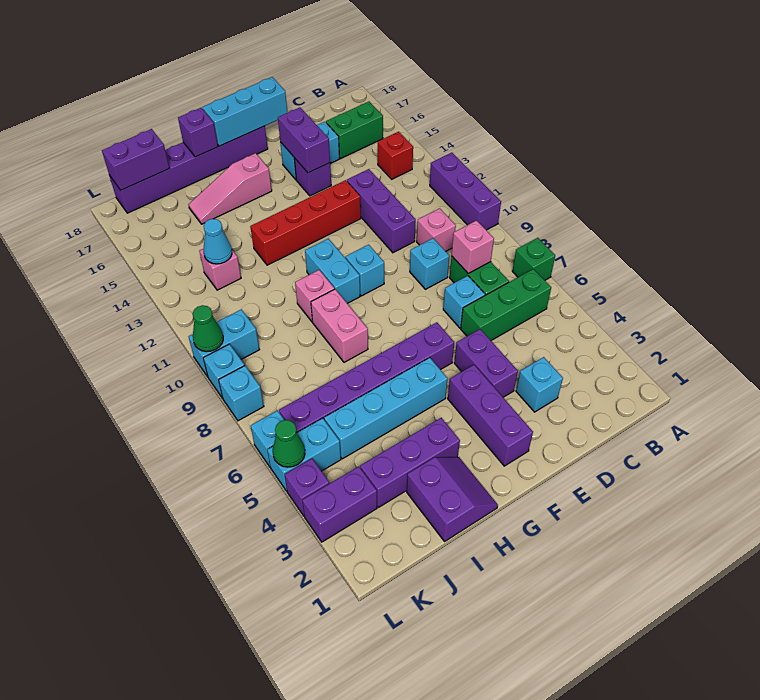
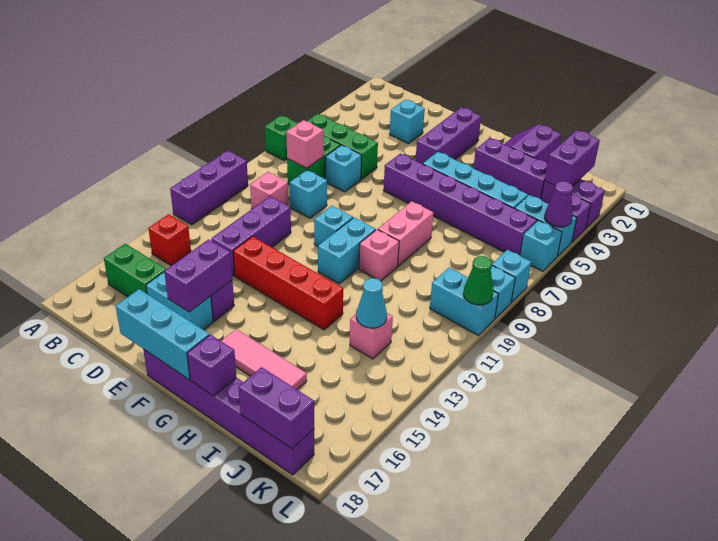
purple brick E4:E5 level 1 -> purple brick K2:K3 level 2
pink slope G16:I16 level 1 top G -> pink tile G16:I16 level 1
green cone L5 level 2 -> purple cone L5 level 2

